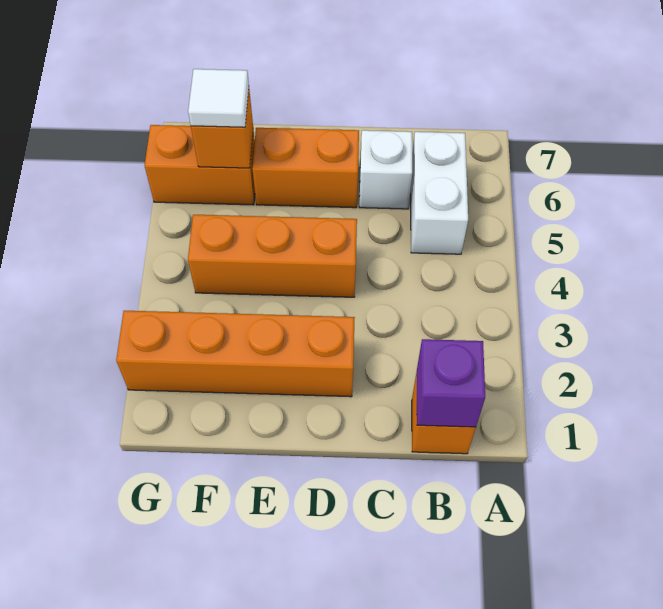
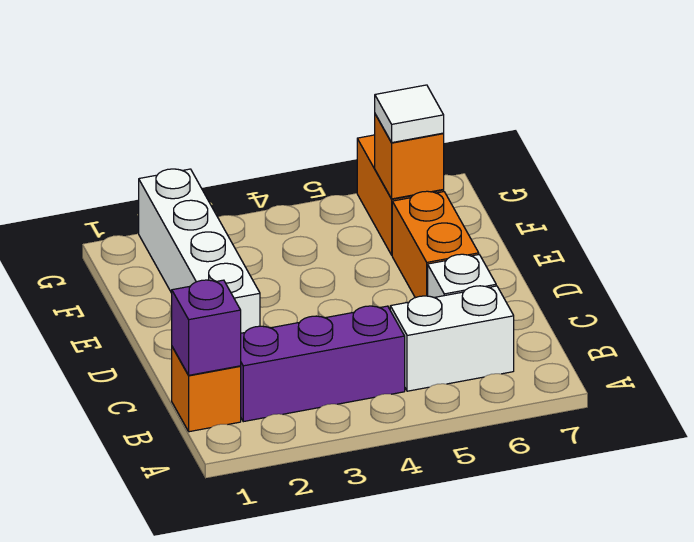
none -> purple brick B2:B4 level 1
orange brick D2:G2 level 1 -> white brick D2:G2 level 1
orange brick D4:F4 level 1 -> none

